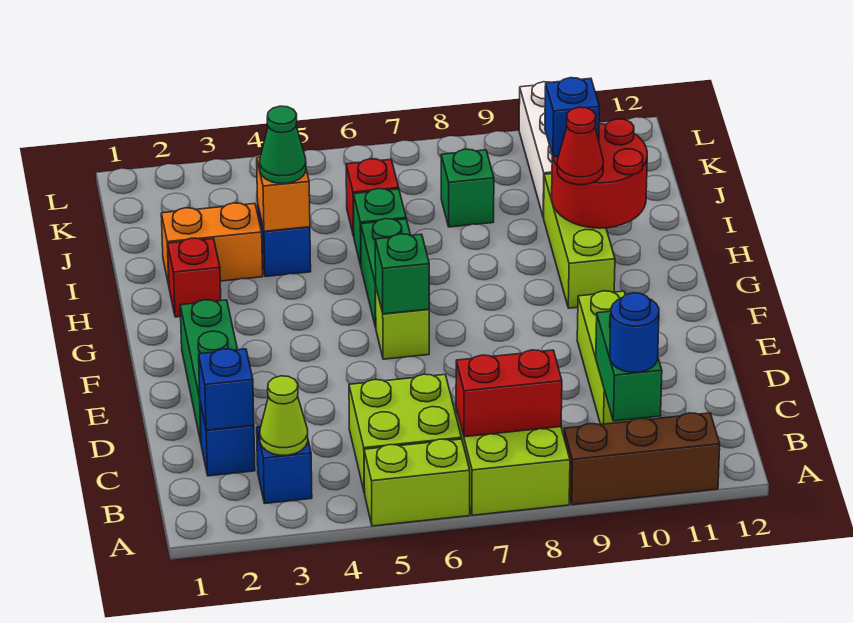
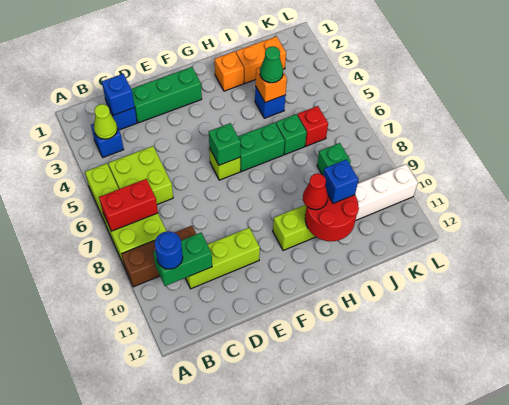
brown brick A9:A11 level 1 -> brown brick A9:C9 level 1
red brick B7:B8 level 2 -> red brick A7:B7 level 2
red brick H2 level 1 -> orange brick H2 level 1
orange brick I2:I3 level 1 -> orange brick I2:J2 level 1

